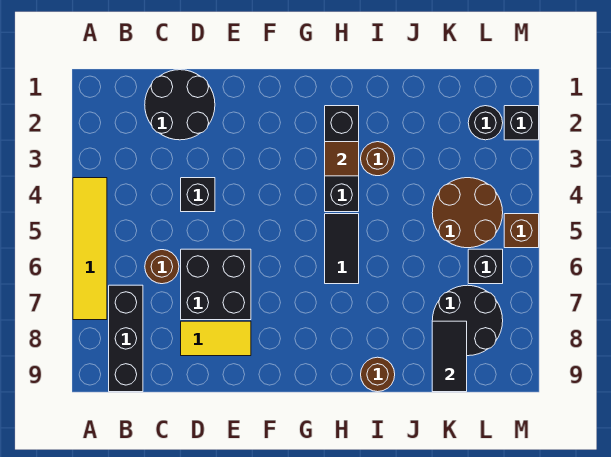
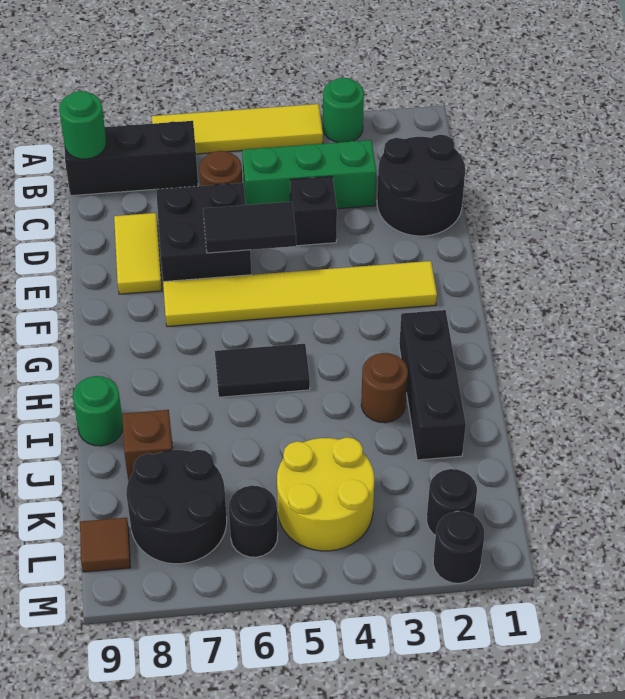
none -> green round brick A3 level 1
none -> green round brick B9 level 2
none -> green brick C3:C5 level 1
none -> yellow tile F2:F7 level 1
black brick H2:H4 level 1 -> black brick H2:J2 level 1
brown tile H3 level 2 -> brown tile L9 level 1
brown round brick I9 level 1 -> green round brick I9 level 1
brown round brick K4:L5 level 1 -> yellow round brick K4:L5 level 1
black tile K8:K9 level 2 -> black tile E5:E6 level 2
black brick L6 level 1 -> black round brick L6 level 1
black brick M2 level 1 -> black round brick M2 level 1
brown brick M5 level 1 -> brown brick J8 level 1

